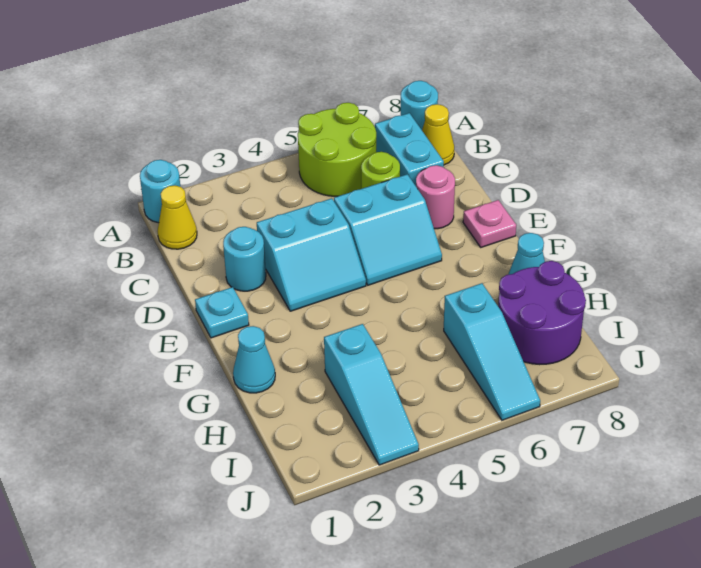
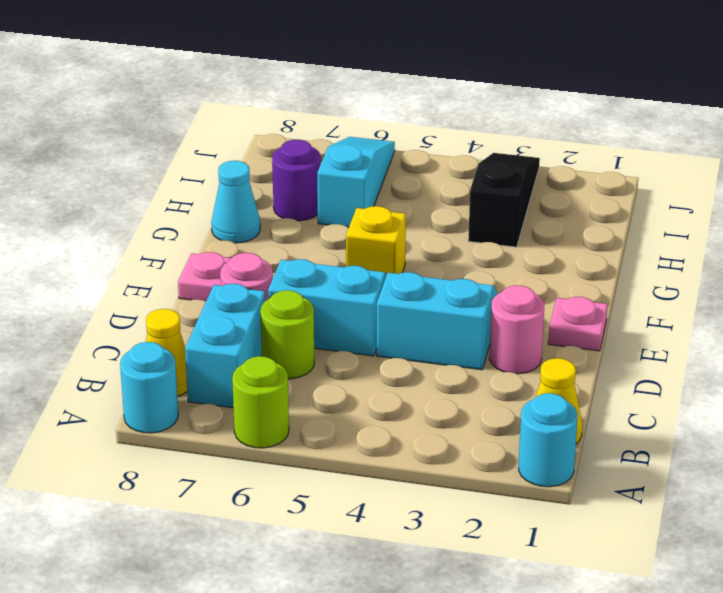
lime round brick A5:B6 level 1 -> lime round brick A6 level 1
cyan round brick D2 level 1 -> pink round brick D2 level 1
cyan plate E1 level 1 -> pink plate E1 level 1
none -> yellow brick F5 level 1
cyan cone G1 level 1 -> none
cyan slope H3:J3 level 1 top H -> black slope H3:J3 level 1 top H
purple round brick H7:I8 level 1 -> purple round brick H7 level 1

